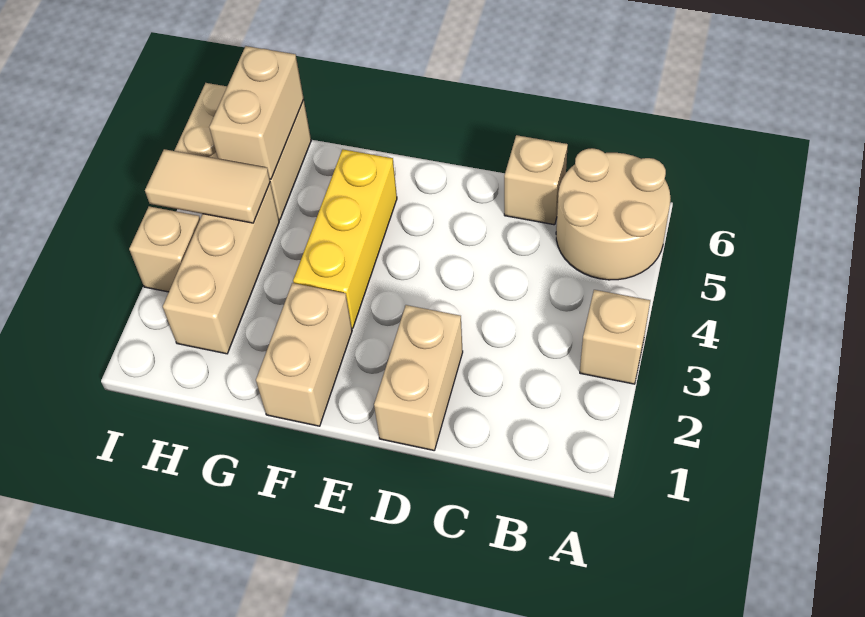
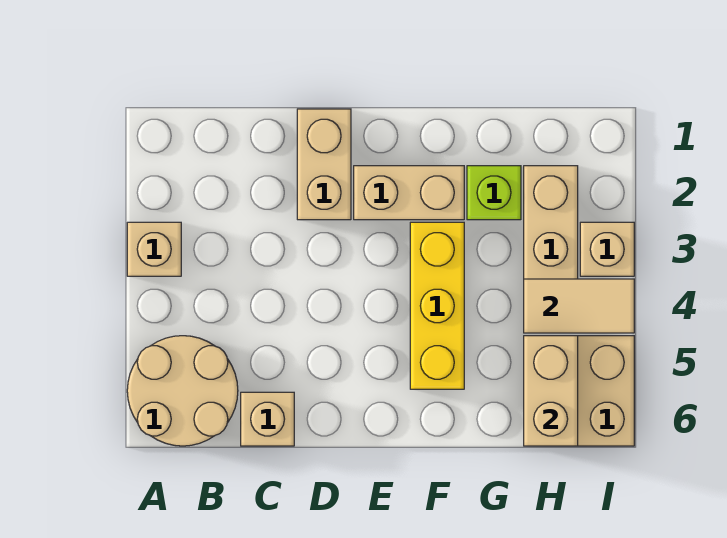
tan brick F1:F2 level 1 -> tan brick E2:F2 level 1
none -> lime brick G2 level 1

